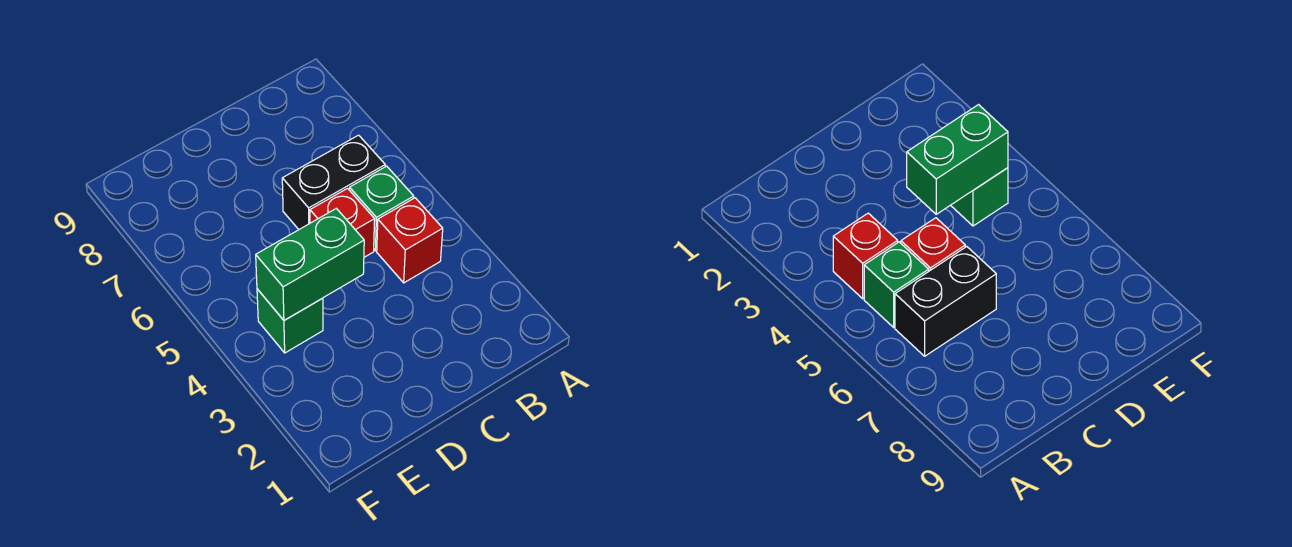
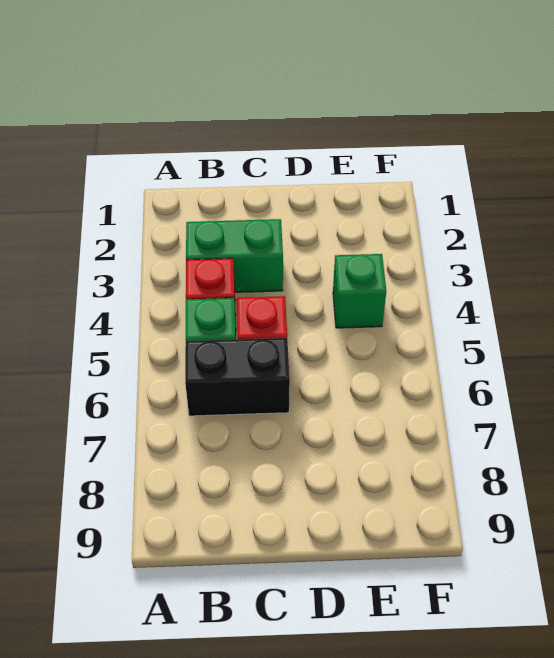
green brick D4:E4 level 2 -> green brick B3:C3 level 1

